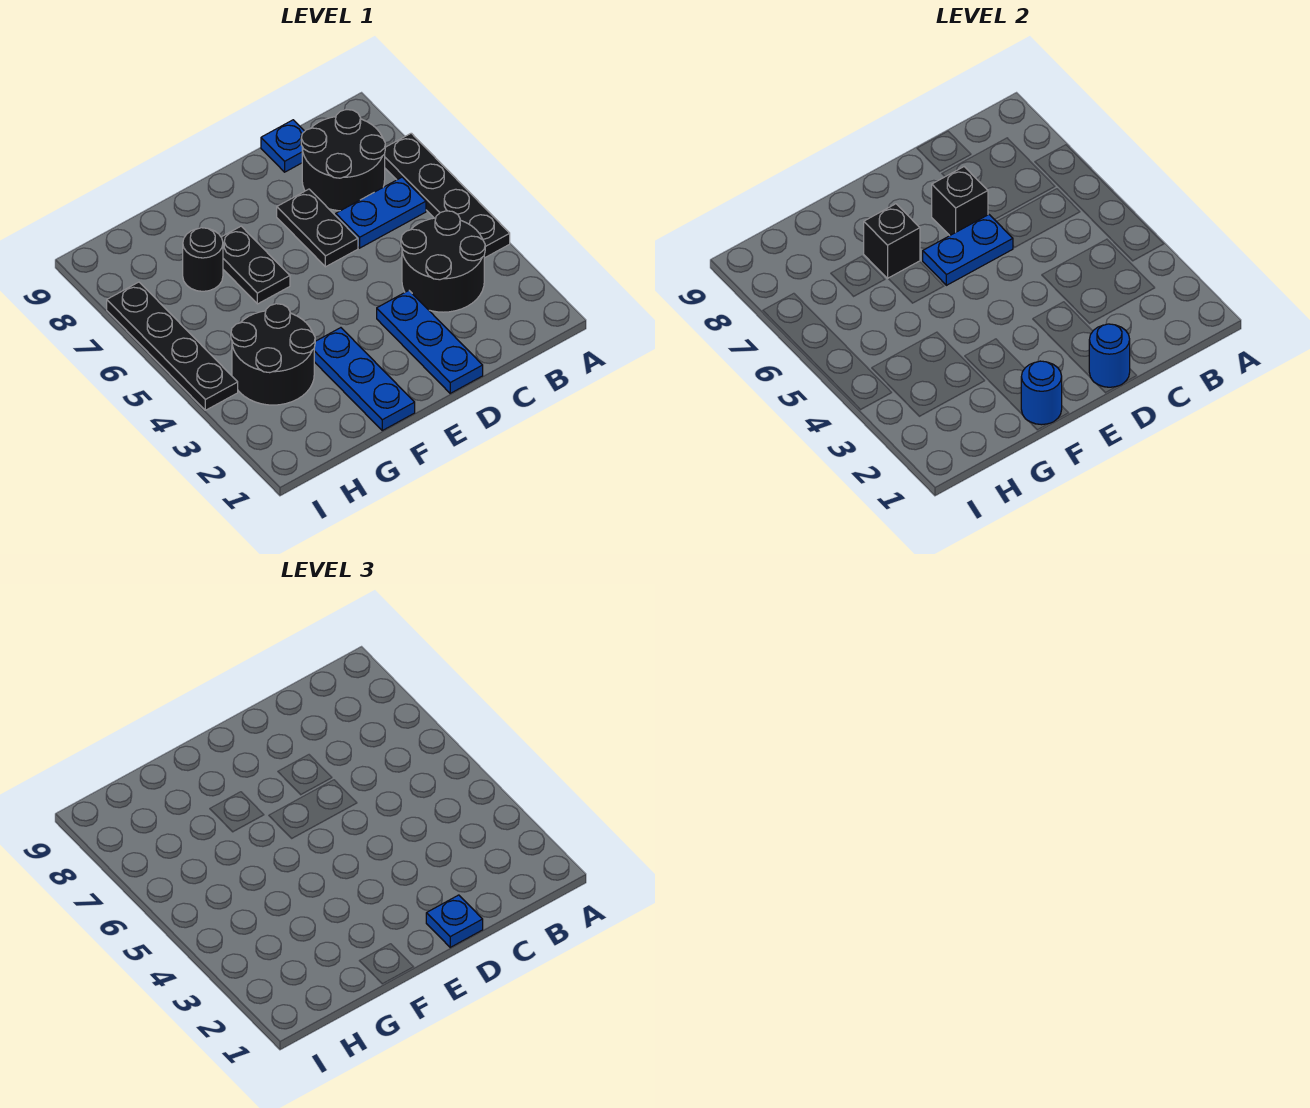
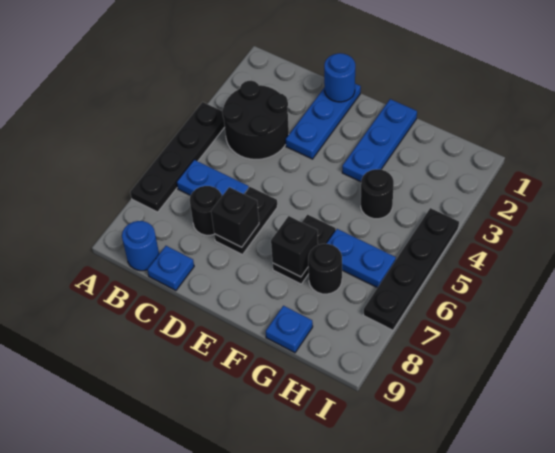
black round brick B7:C8 level 1 -> black round brick C7 level 1
blue plate D1 level 3 -> blue plate G9 level 1
blue plate D6:E6 level 2 -> blue plate G6:H6 level 1
blue round brick F1 level 2 -> blue round brick B9 level 1
black round brick G3:H4 level 1 -> black round brick G4 level 1

